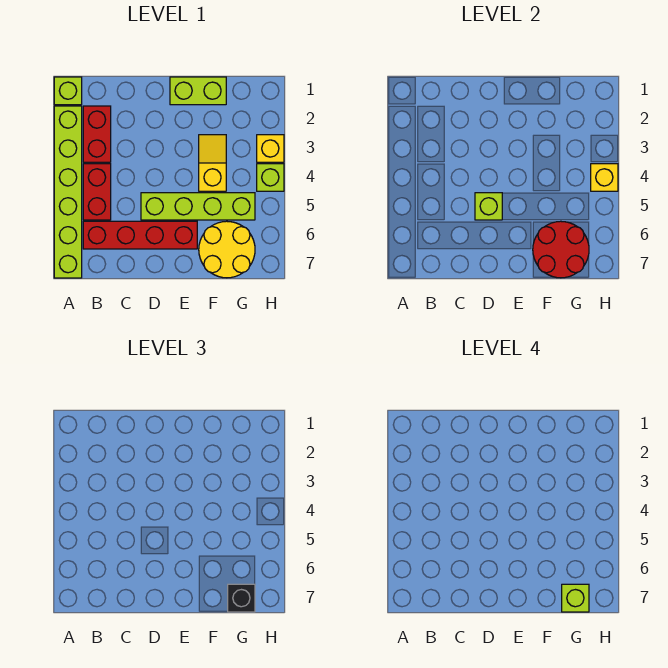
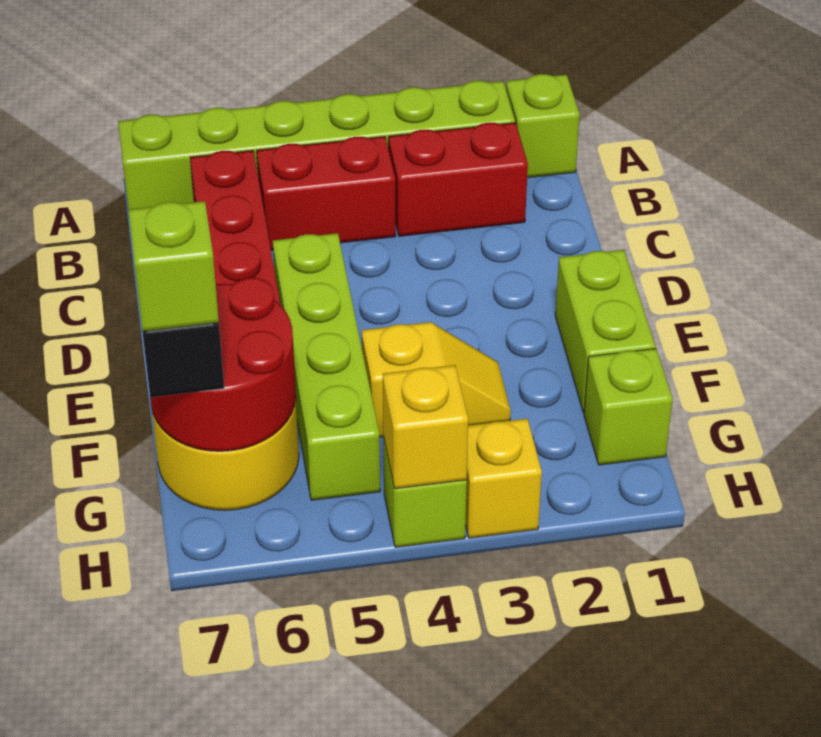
lime brick D5 level 2 -> lime brick G1 level 1

